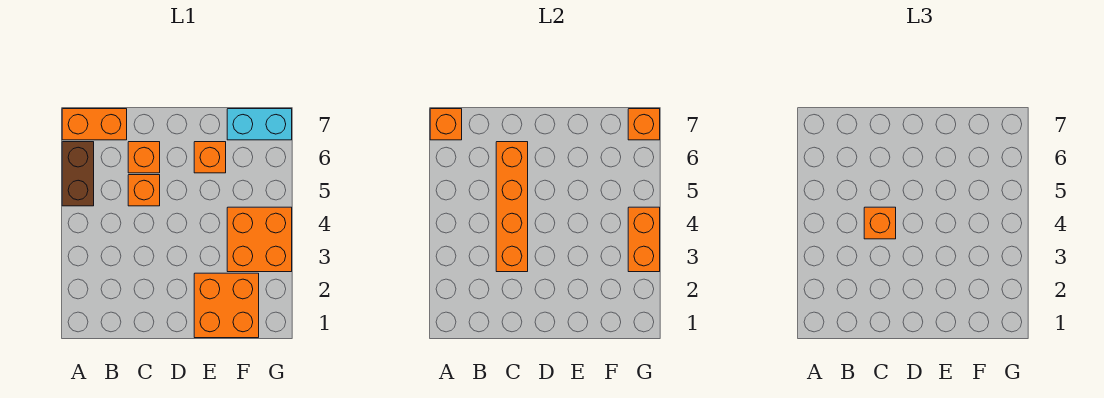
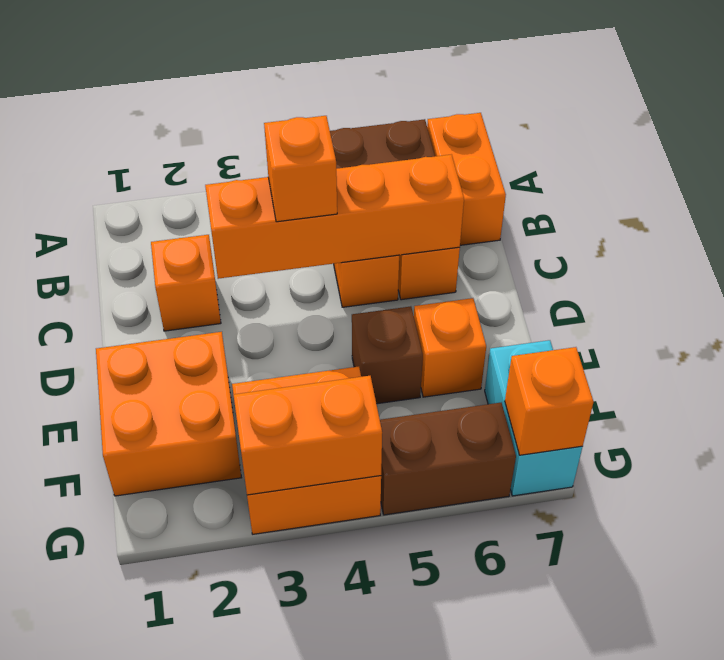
orange brick A7 level 2 -> orange brick C2 level 1
none -> brown brick E5 level 1
none -> brown brick G5:G6 level 1

